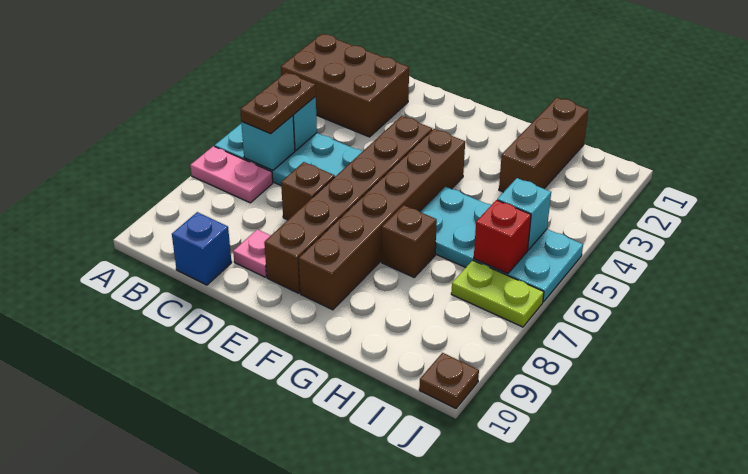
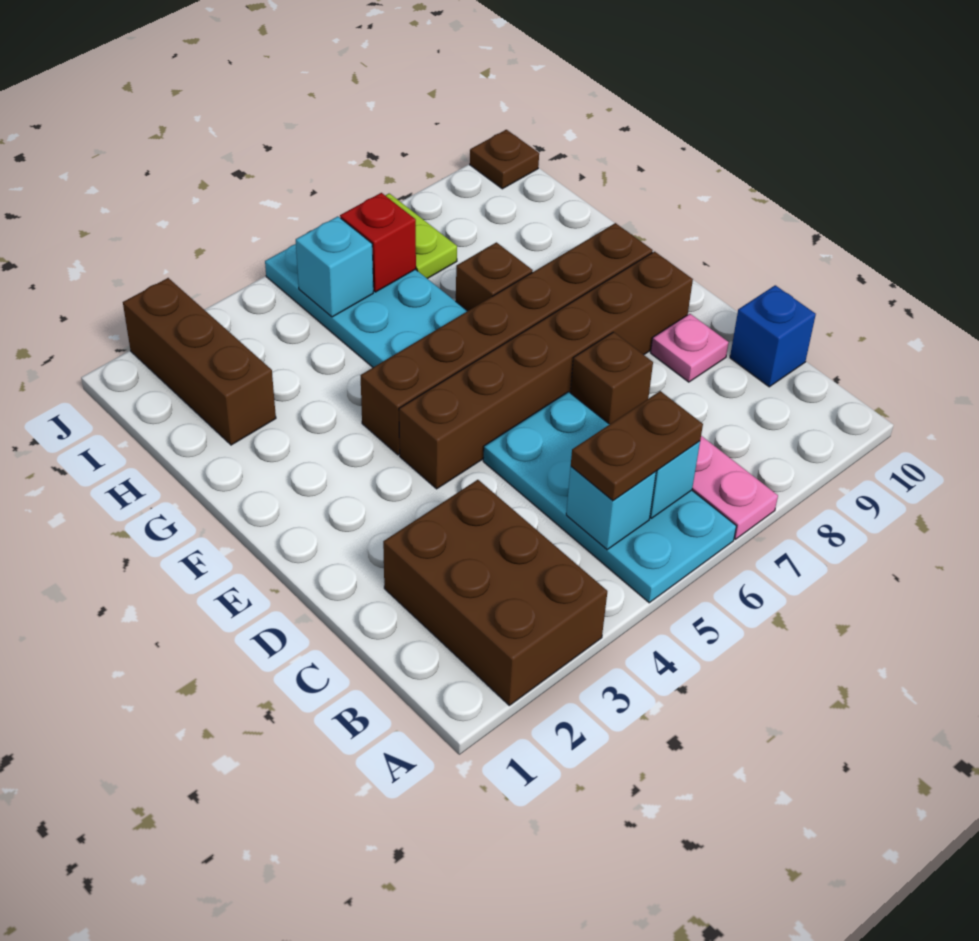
brown brick H1:H3 level 1 -> brown brick H2:J2 level 1

